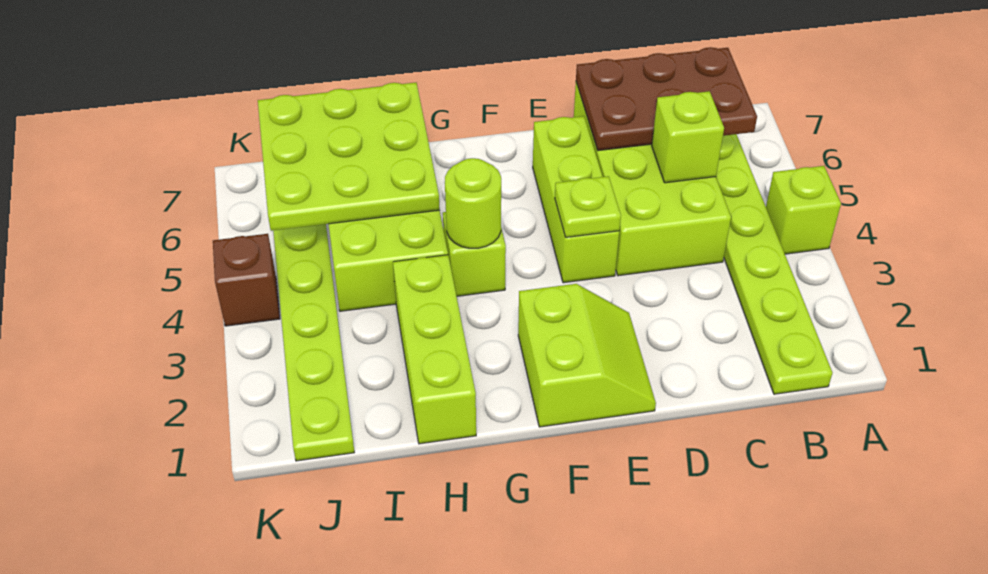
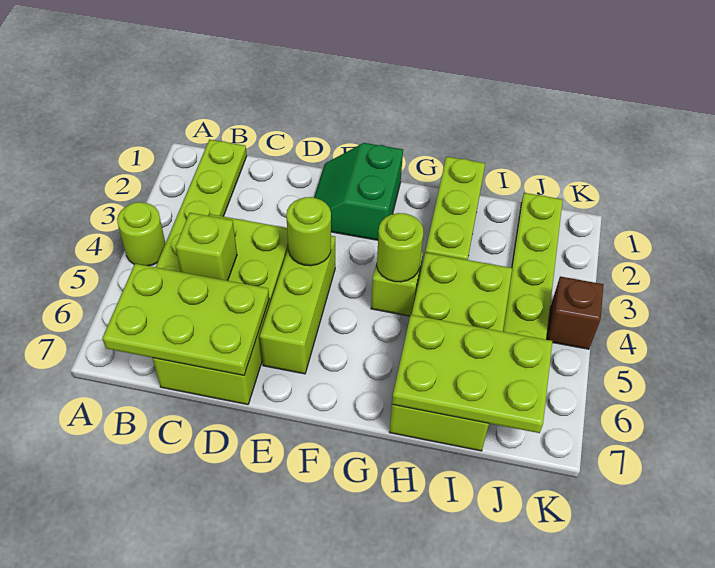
lime brick A4 level 1 -> lime round brick A4 level 1
brown plate B6:D7 level 2 -> lime plate B6:D7 level 2
lime slope E1:F2 level 1 top F -> green slope E1:F2 level 1 top F
lime plate E4 level 2 -> lime round brick E4 level 2
lime plate H5:J7 level 2 -> lime plate H6:J7 level 2

